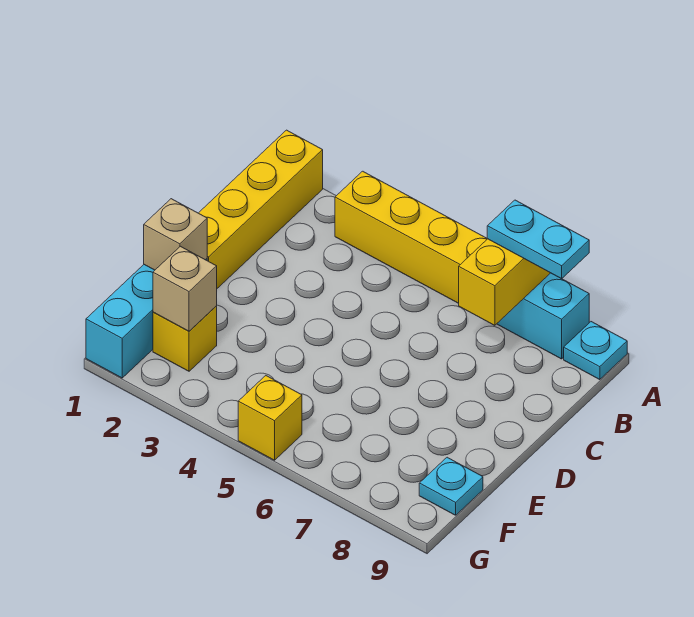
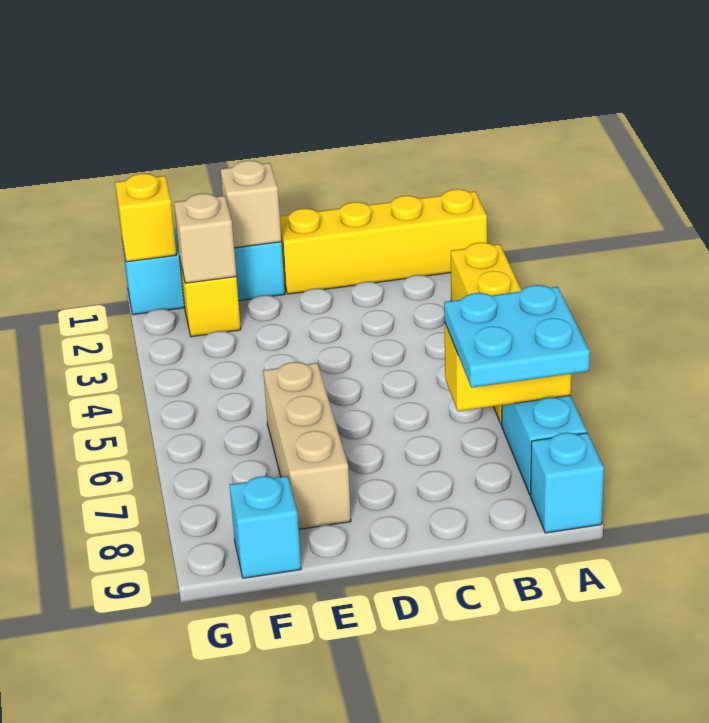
cyan plate A7:A8 level 3 -> cyan plate A7:B8 level 3
cyan plate A9 level 1 -> cyan brick A9 level 1
none -> tan brick E6:E8 level 1
cyan plate F9 level 1 -> cyan brick F9 level 1
yellow brick G5 level 1 -> yellow brick G1 level 2

